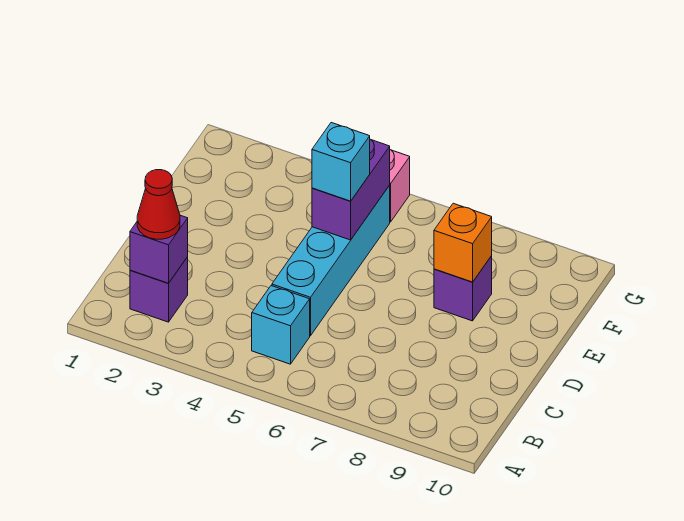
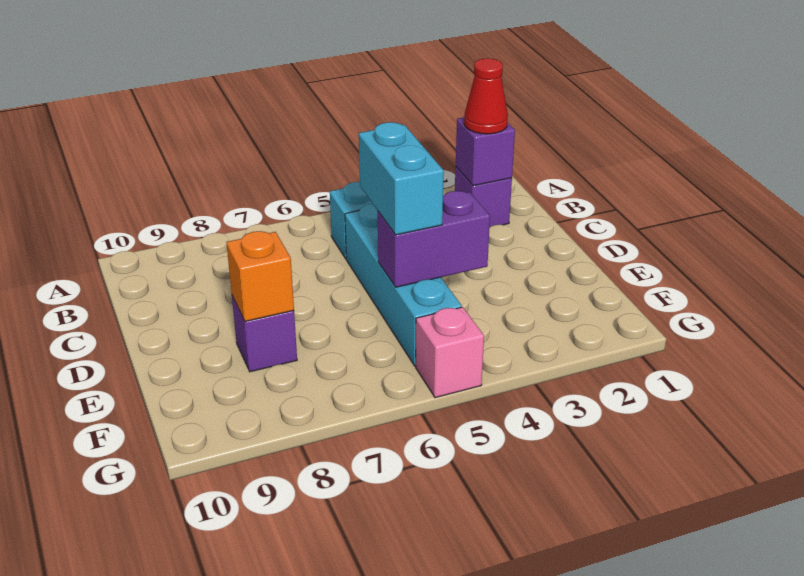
purple brick E5:F5 level 2 -> purple brick E4:E5 level 2
cyan brick E5 level 3 -> cyan brick D5:E5 level 3

